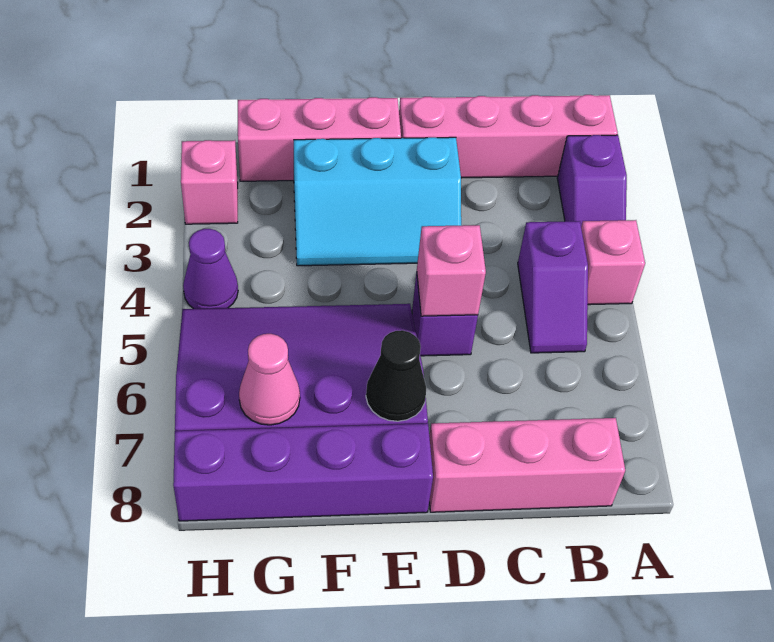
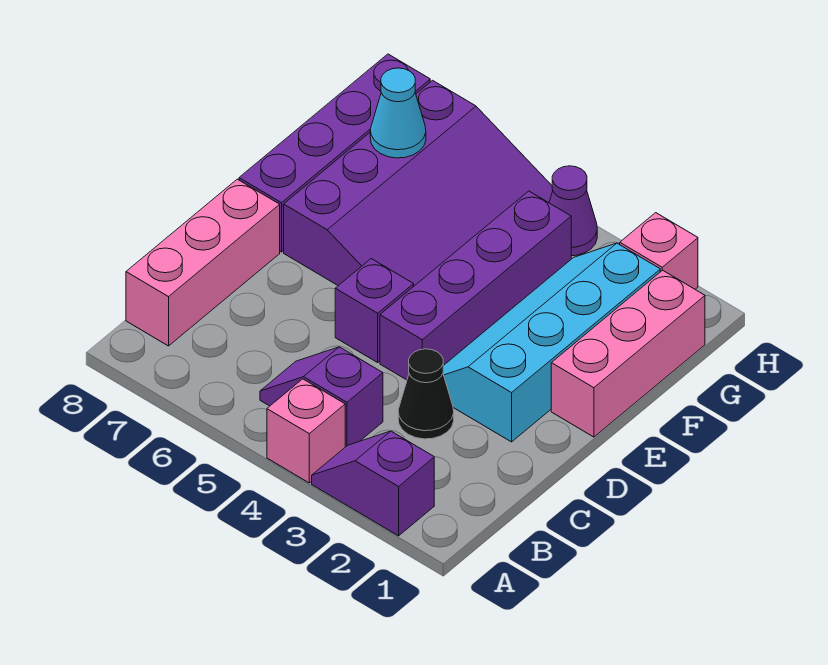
pink brick A1:D1 level 1 -> none
cyan slope D2:F3 level 1 top 2 -> cyan slope D2:G3 level 1 top 2
none -> purple brick D4:G4 level 1
pink brick D5 level 2 -> none
black cone E7 level 2 -> black cone C3 level 1
pink cone G7 level 2 -> cyan cone G7 level 2

